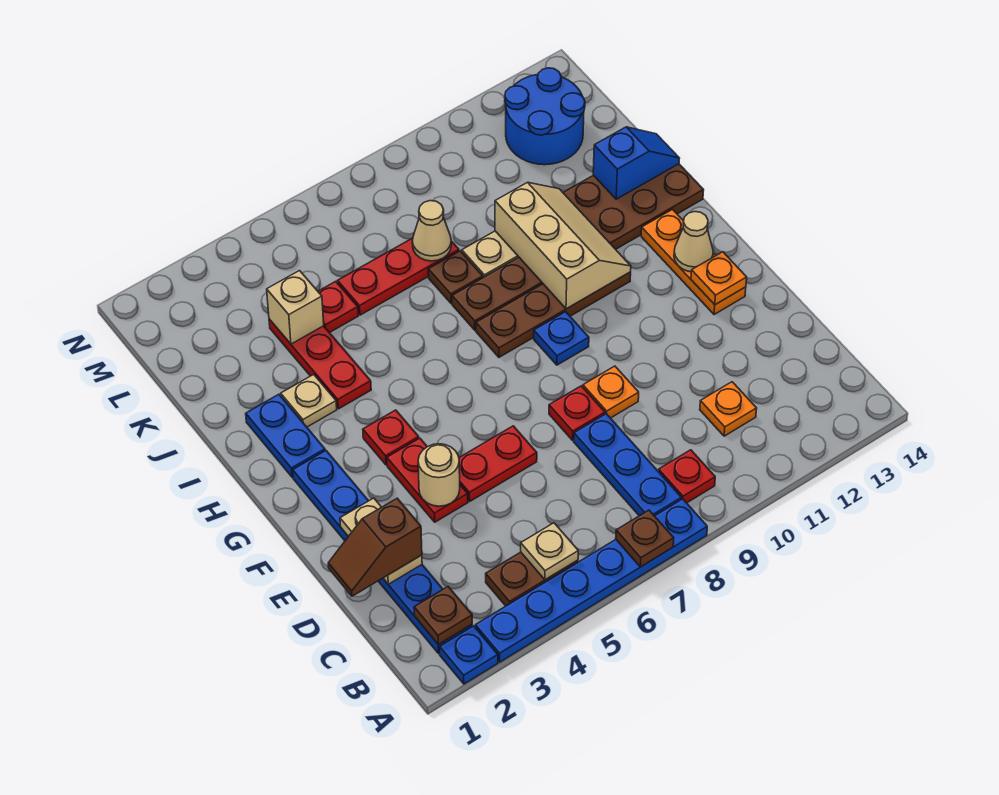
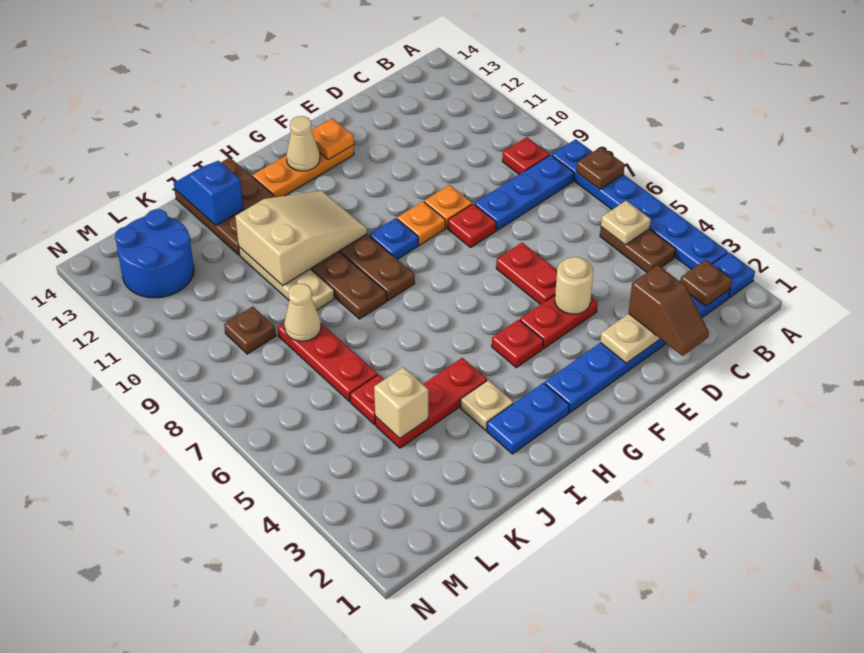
orange plate C11 level 1 -> orange plate F9 level 1
tan slope H10:J11 level 2 top 10 -> tan slope H10:J11 level 2 top J
brown plate J8 level 1 -> brown plate L9 level 1

